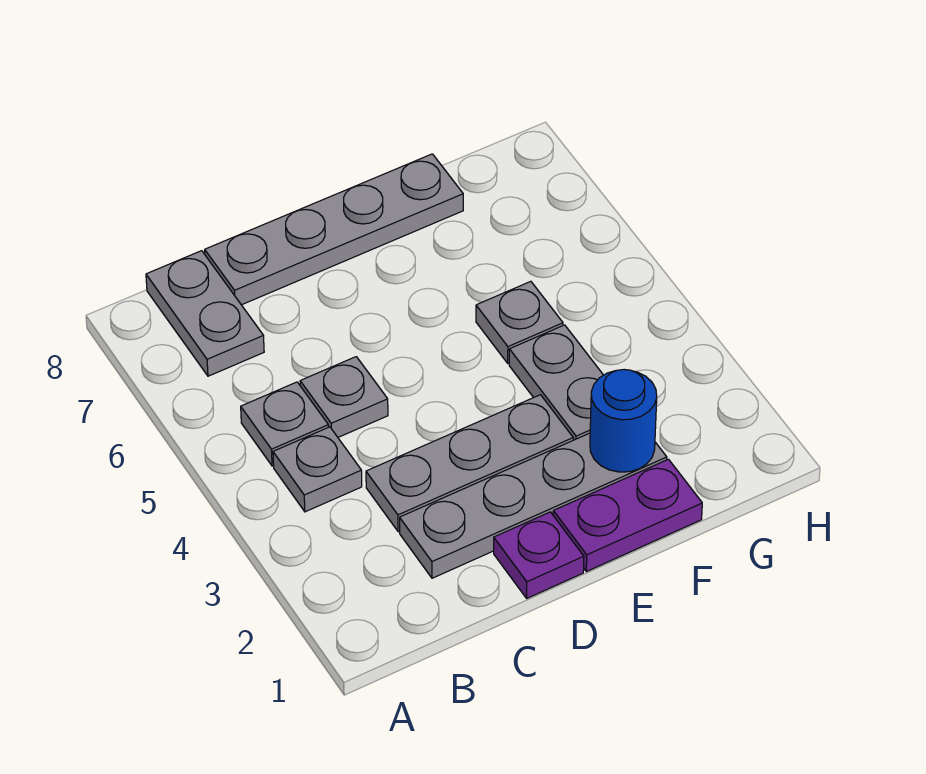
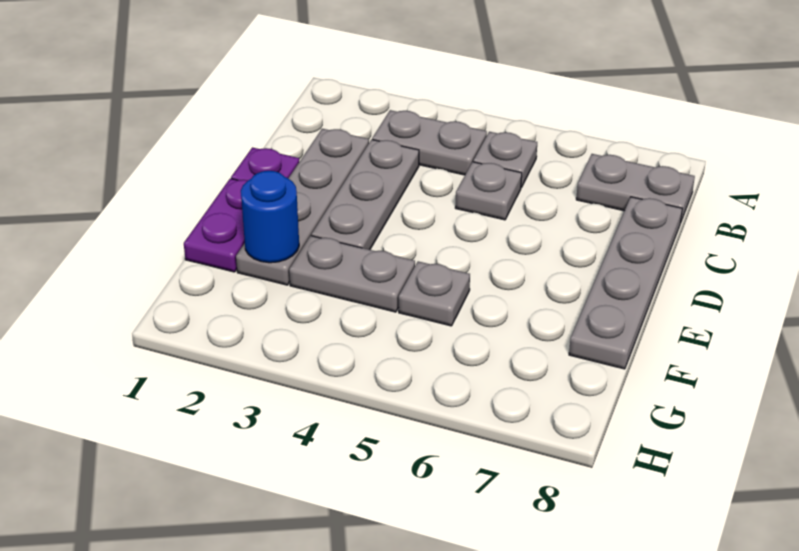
grey plate B4 level 1 -> grey plate B3:B4 level 1

